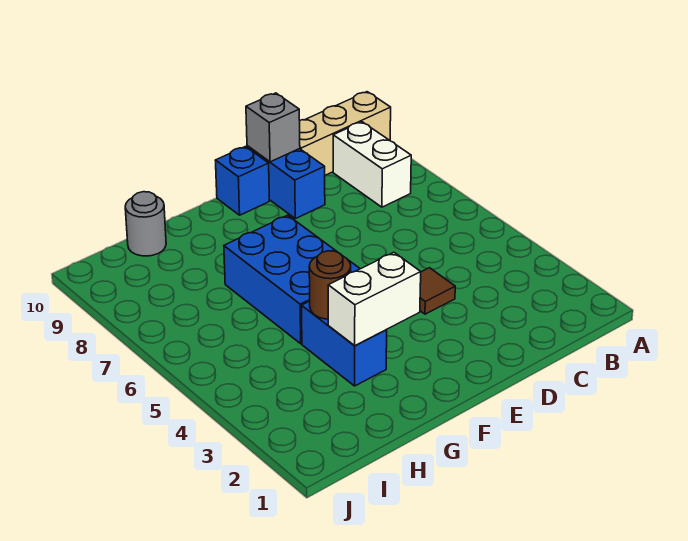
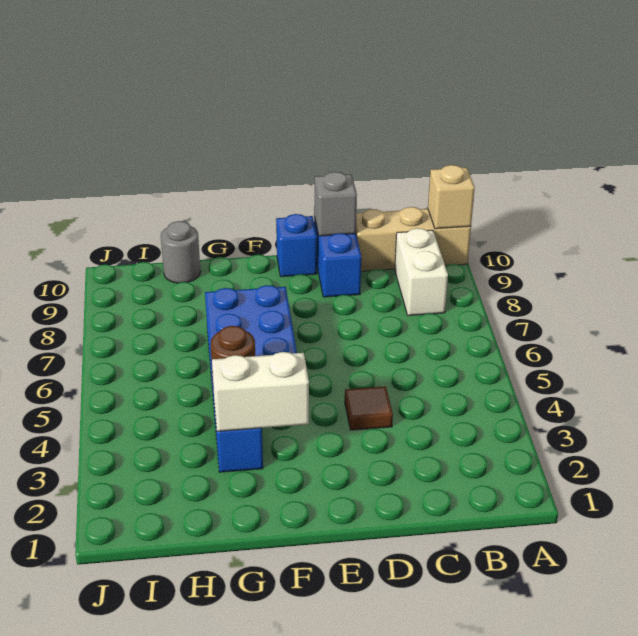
none -> tan brick A10 level 2

